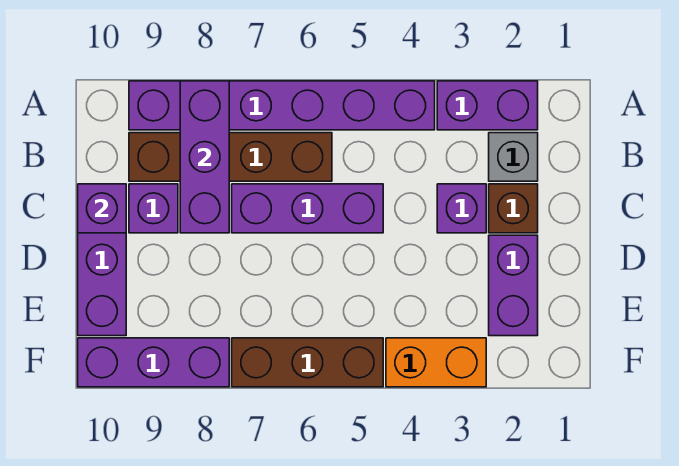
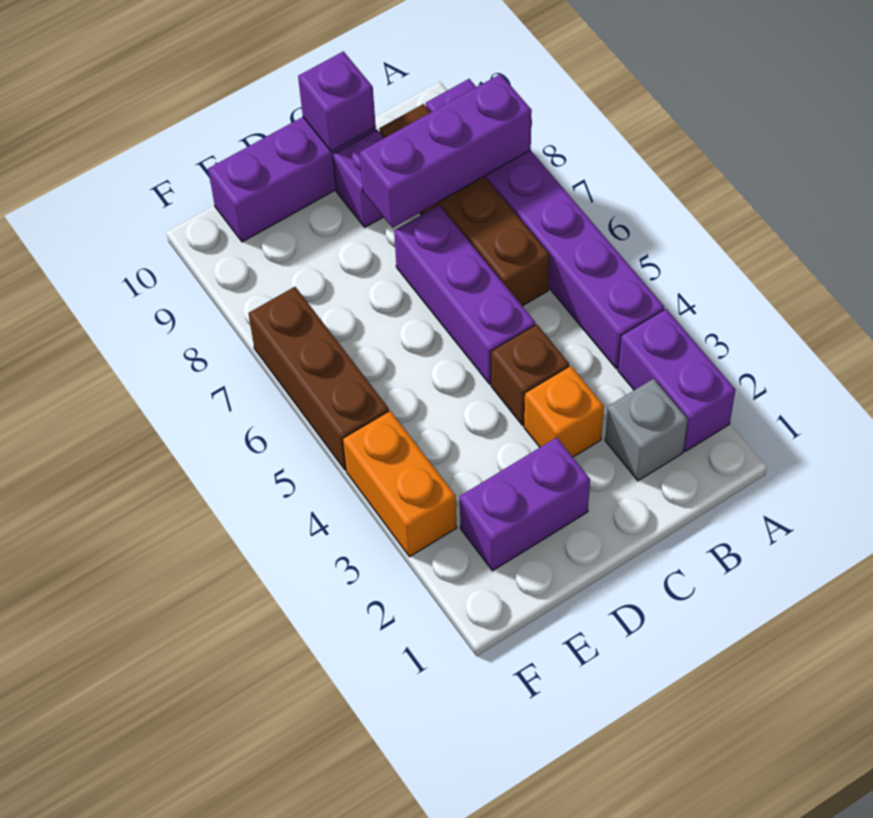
brown brick C2 level 1 -> brown brick C4 level 1
purple brick C3 level 1 -> orange brick C3 level 1
purple brick F8:F10 level 1 -> none

